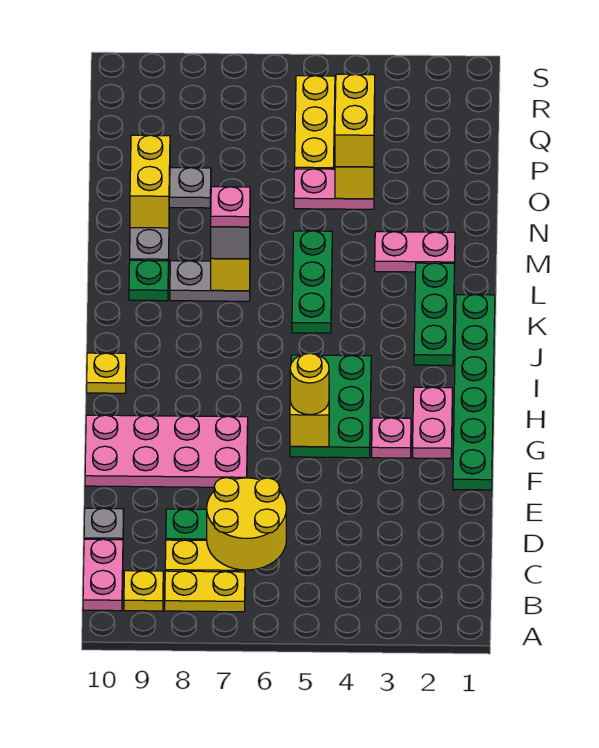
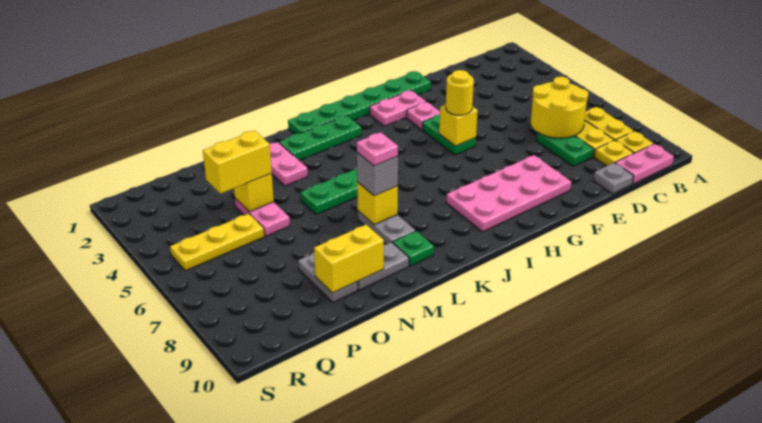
pink plate F7:G10 level 1 -> pink plate F8:I9 level 1
green plate G4:I5 level 1 -> green plate G4:G5 level 1
yellow plate I10 level 1 -> yellow plate C9 level 1

